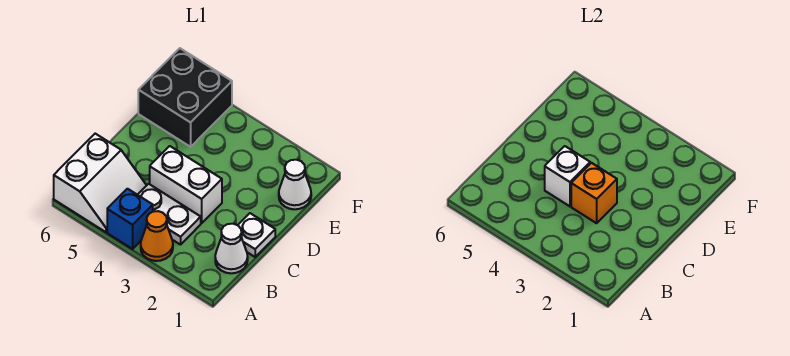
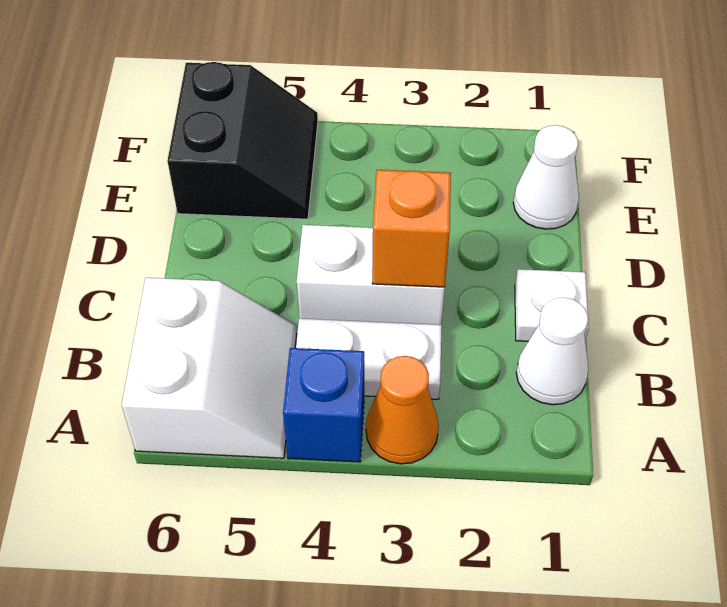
white brick C4 level 2 -> none
black brick E5:F6 level 1 -> black slope E5:F6 level 1 top 6

